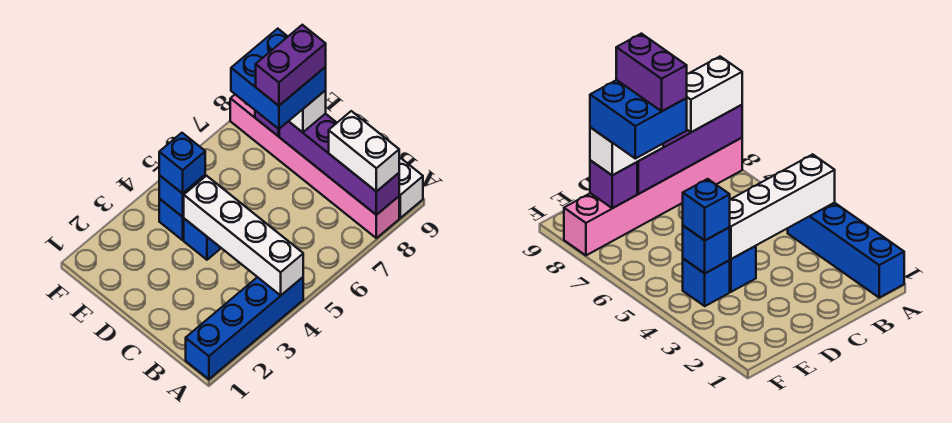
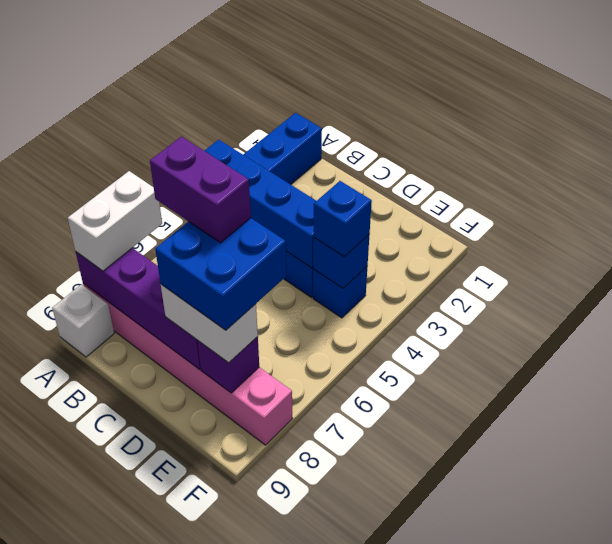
white brick A4:D4 level 2 -> blue brick A4:D4 level 2
white brick A8:B8 level 3 -> white brick A7:A8 level 3
purple brick D7:D8 level 5 -> purple brick C7:D7 level 5

